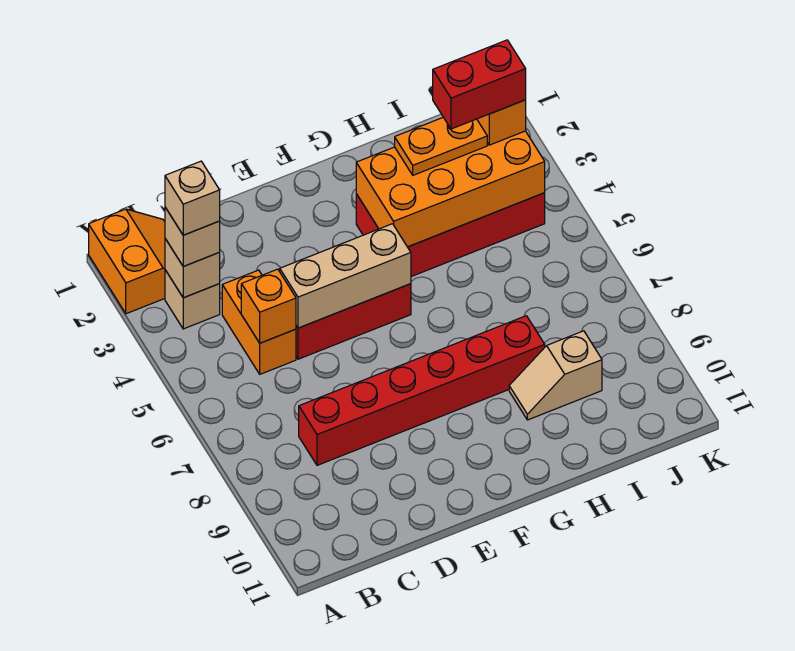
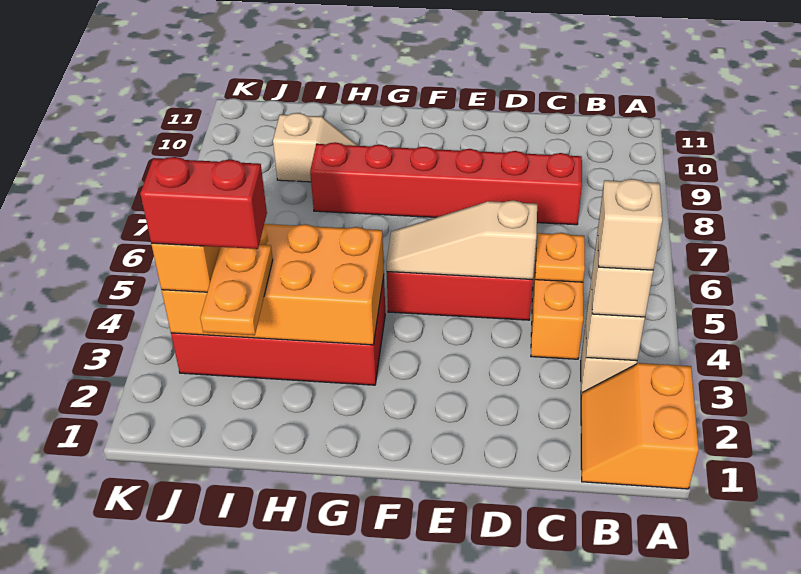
orange brick C5 level 2 -> orange plate C5 level 2
tan brick D5:F5 level 2 -> tan slope D5:F5 level 2 top D
orange plate H3:I3 level 3 -> orange plate I2:I3 level 3

